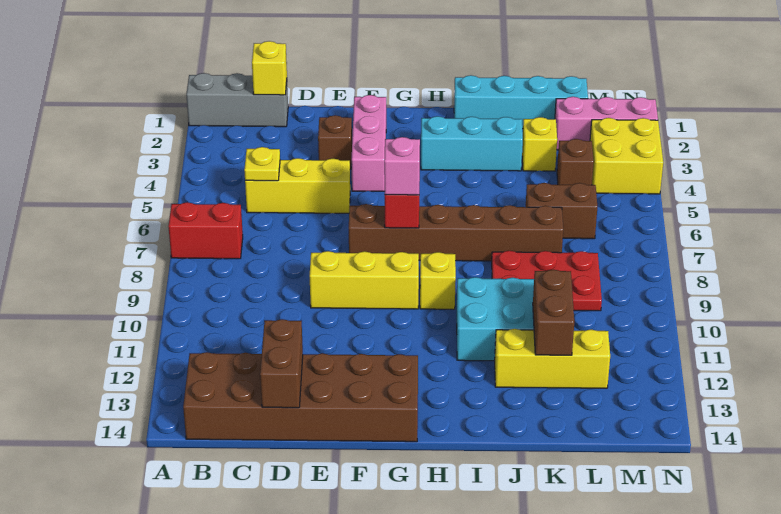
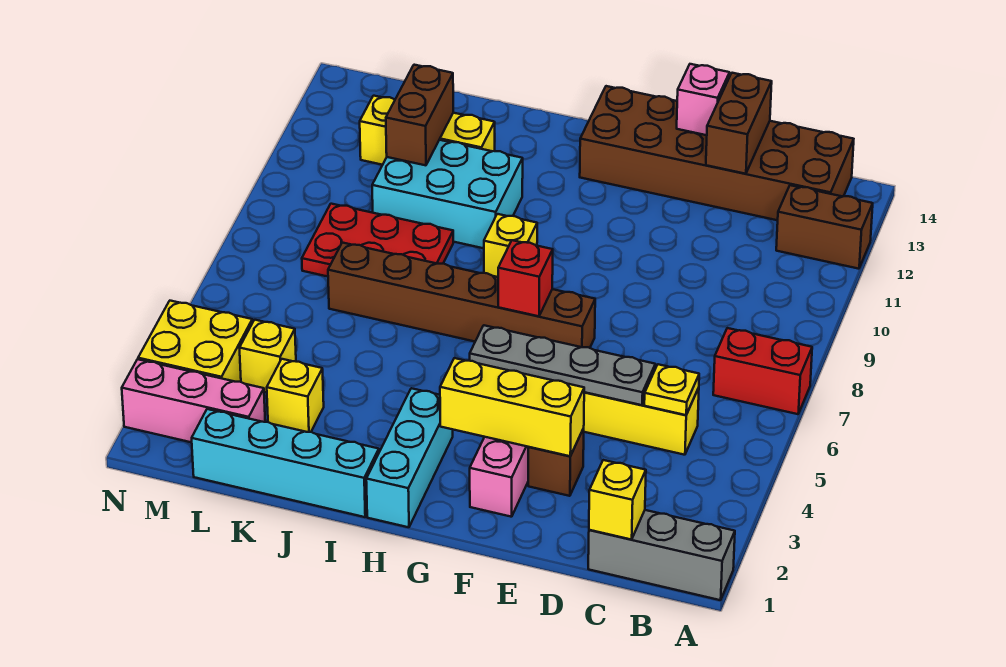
none -> grey plate D5:G5 level 2
yellow brick E9:G9 level 1 -> yellow brick E3:G3 level 2
pink brick G7 level 3 -> pink brick E14 level 2
cyan brick H3:J3 level 1 -> cyan brick H1:H3 level 1
brown brick K6:L6 level 1 -> brown brick A12:B12 level 1
brown brick L4 level 1 -> yellow brick L4 level 1

